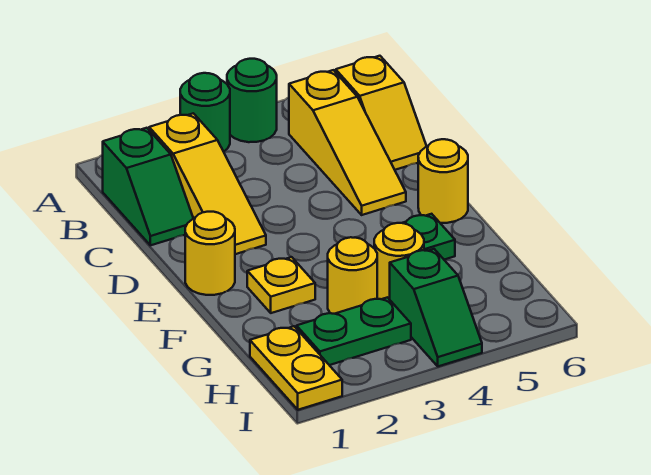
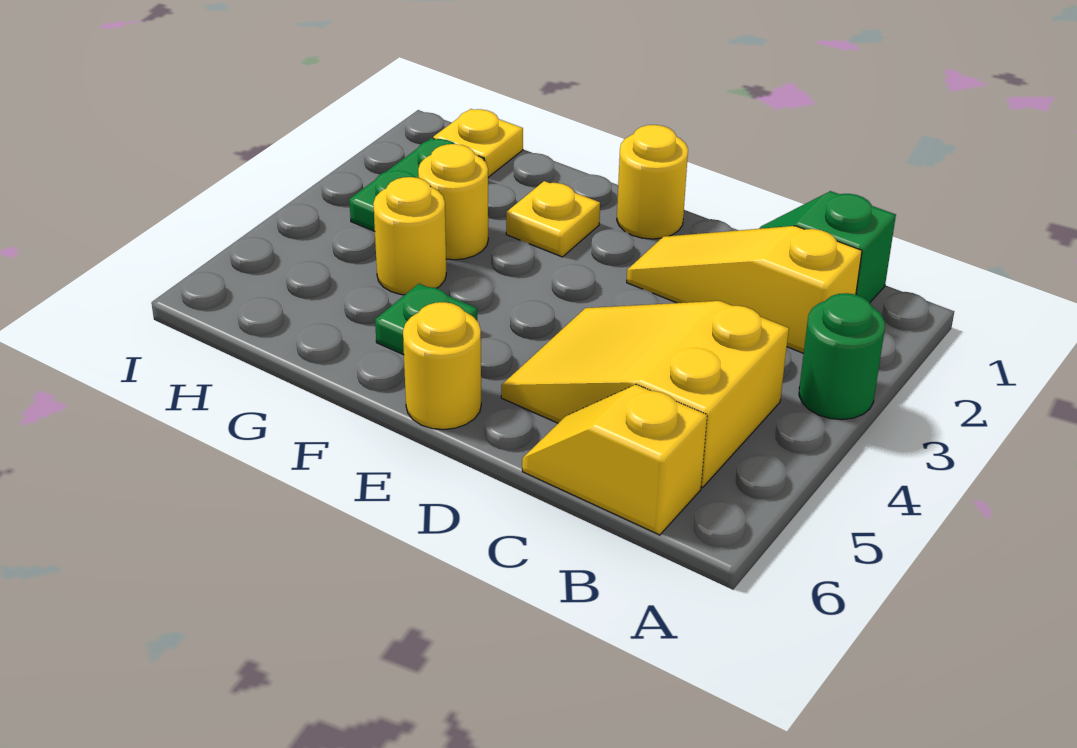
green round brick A4 level 1 -> none
yellow slope B5:D5 level 1 top B -> yellow slope B4:D5 level 1 top B
yellow plate H1:I1 level 1 -> yellow plate H1 level 1
green slope H4:I4 level 1 top H -> none

